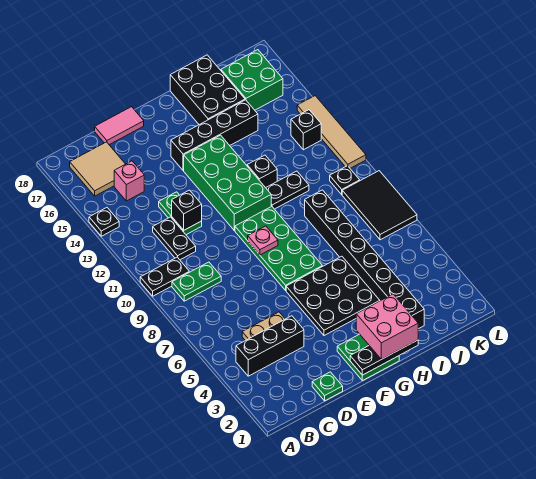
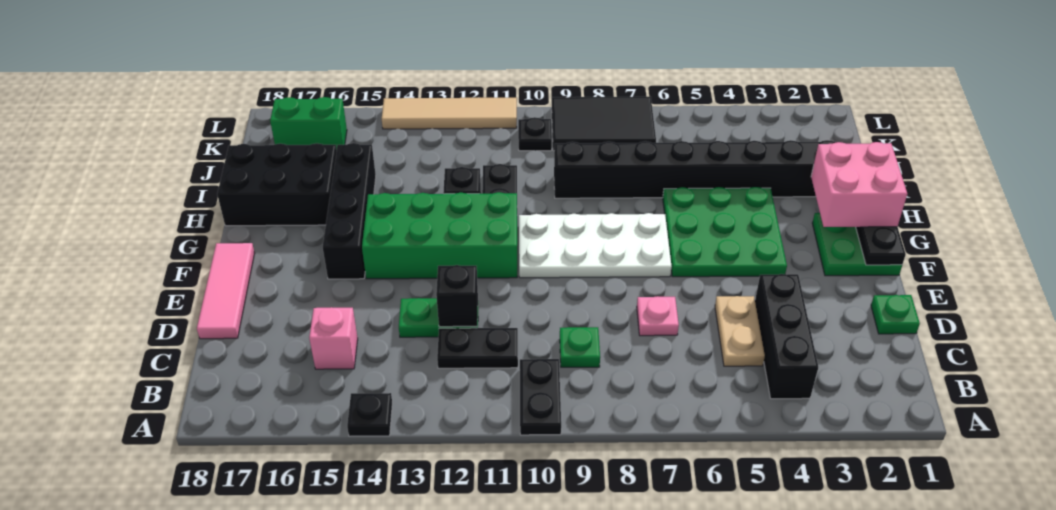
green plate B9:C9 level 1 -> green plate C9 level 1
tan tile B16:C17 level 1 -> none
pink tile D18:E18 level 1 -> pink tile D18:F18 level 1
black plate F4:H6 level 1 -> green plate F4:H6 level 1
green plate F7:G10 level 1 -> white plate F7:G10 level 1
pink plate F9 level 2 -> pink plate D7 level 1
green brick J16:K17 level 1 -> green brick K16:K17 level 1
black brick K13 level 1 -> none

